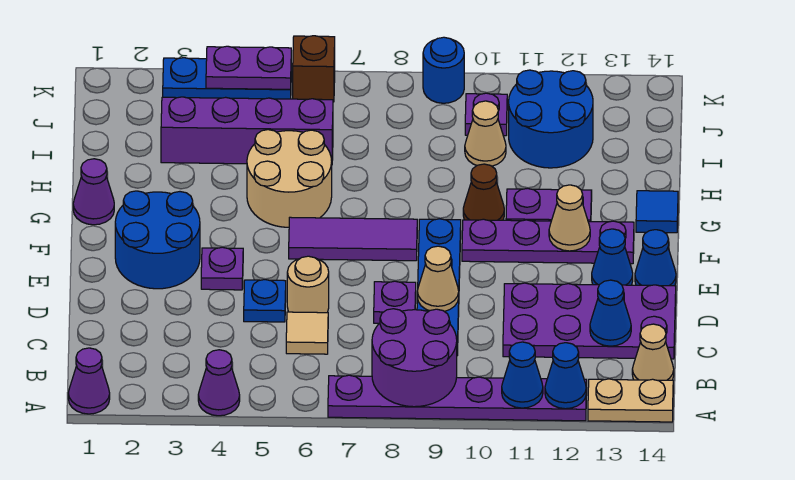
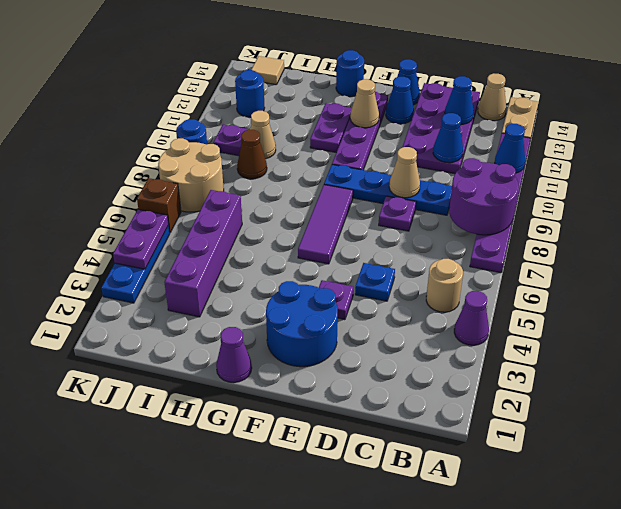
purple cone A1 level 1 -> none
blue cone A12 level 2 -> blue cone C11 level 2
tan tile C6 level 1 -> tan tile J14 level 1
tan round brick D6 level 1 -> tan round brick B5 level 1
tan round brick G5:H6 level 1 -> tan round brick J7:K8 level 1
brown cone G10 level 1 -> brown cone I9 level 1
blue tile G14 level 1 -> blue round brick G14 level 1
blue round brick I11:J12 level 1 -> blue round brick J12 level 1

